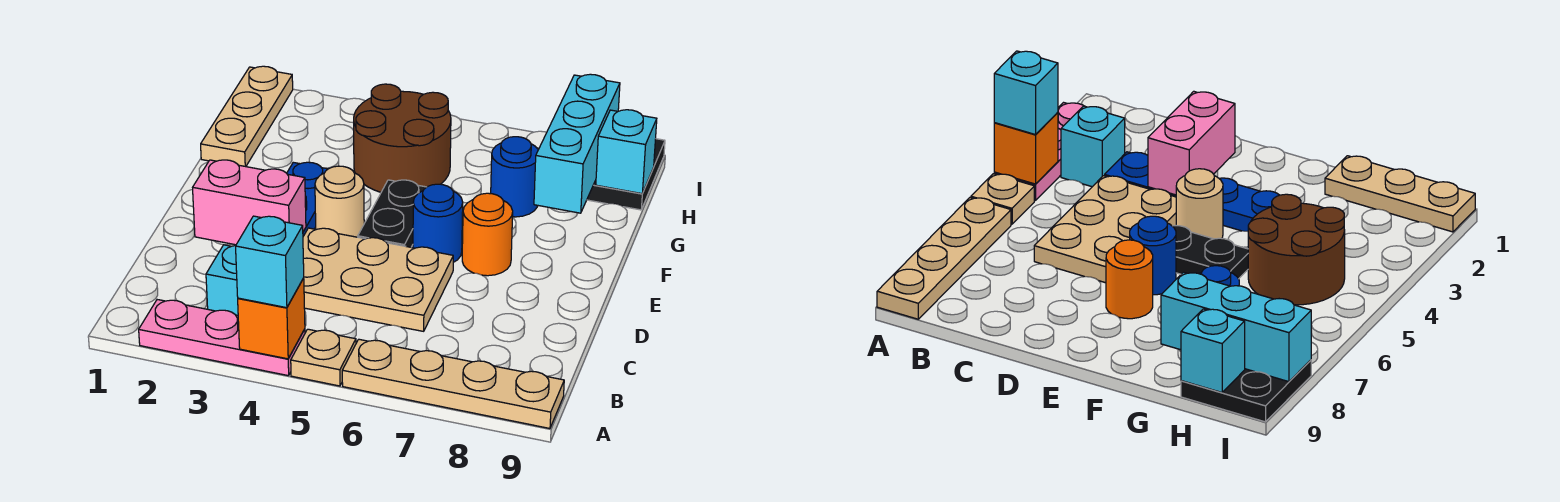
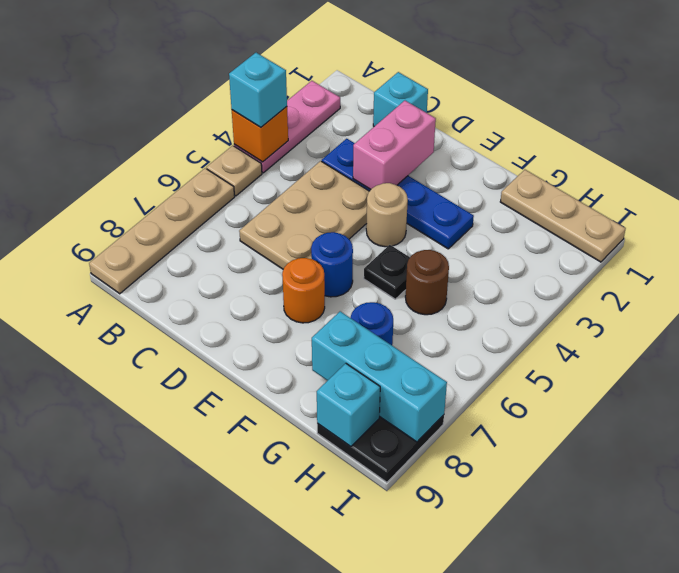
cyan brick B3 level 1 -> cyan brick C1 level 1
black plate E5:F5 level 1 -> black plate F5 level 1
brown round brick G4:H5 level 1 -> brown round brick G5 level 1

